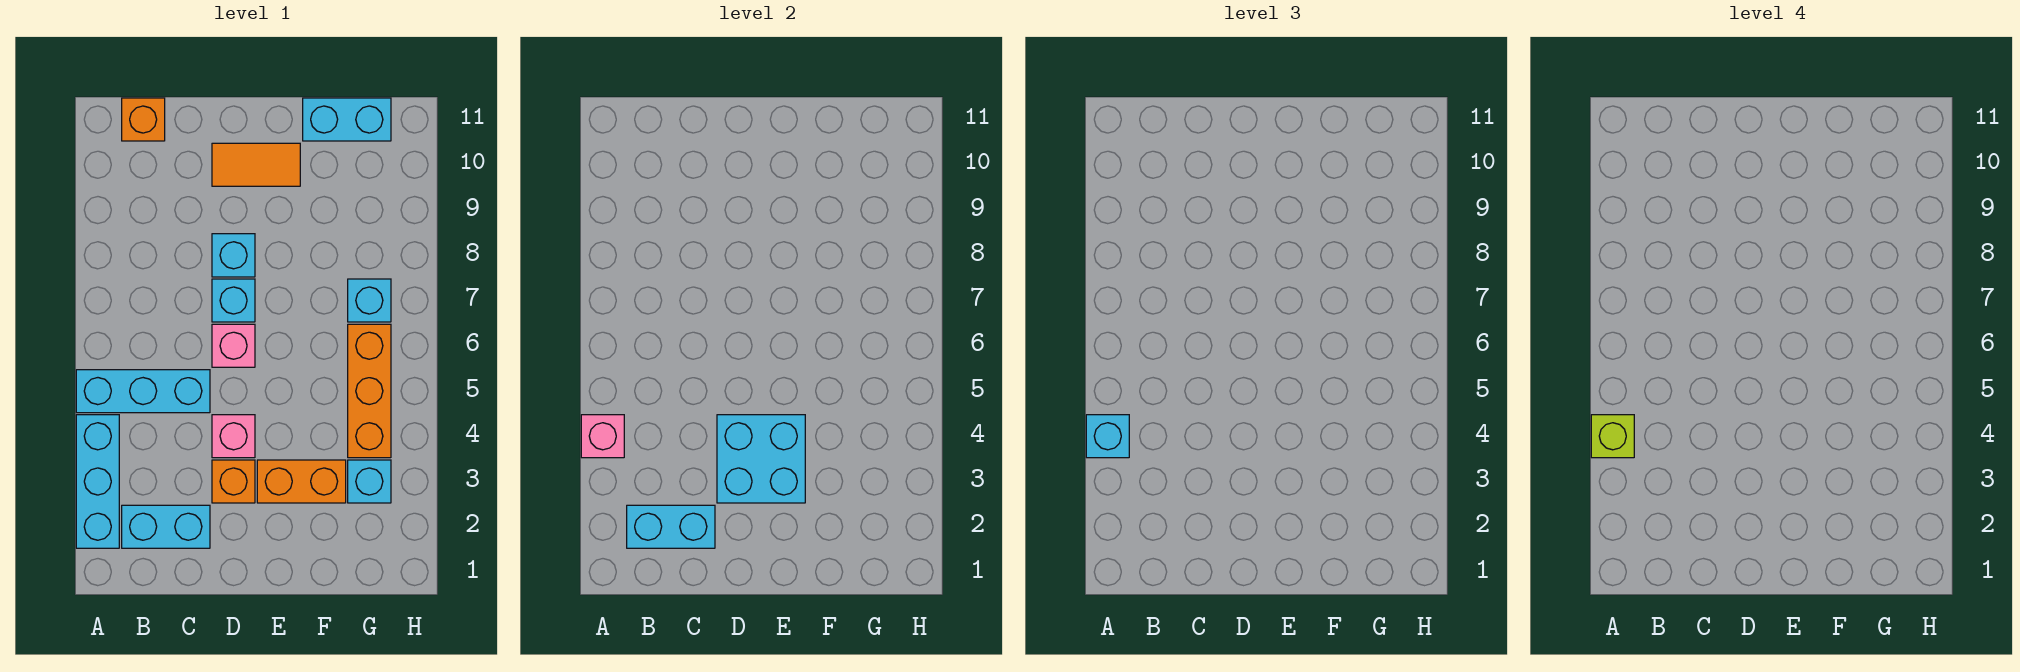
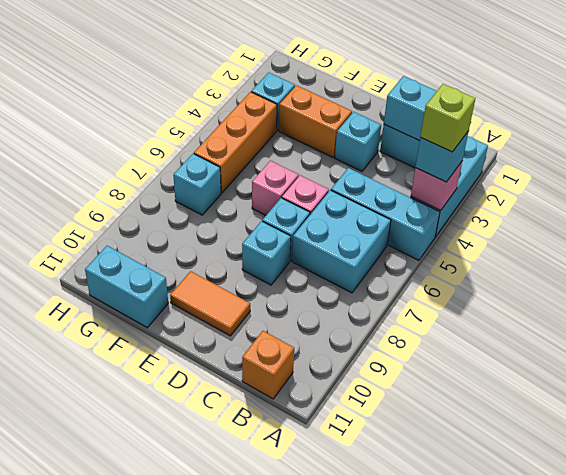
orange brick D3 level 1 -> cyan brick D3 level 1
cyan brick D3:E4 level 2 -> cyan brick B6:C7 level 1
pink brick D4 level 1 -> pink brick E6 level 1

